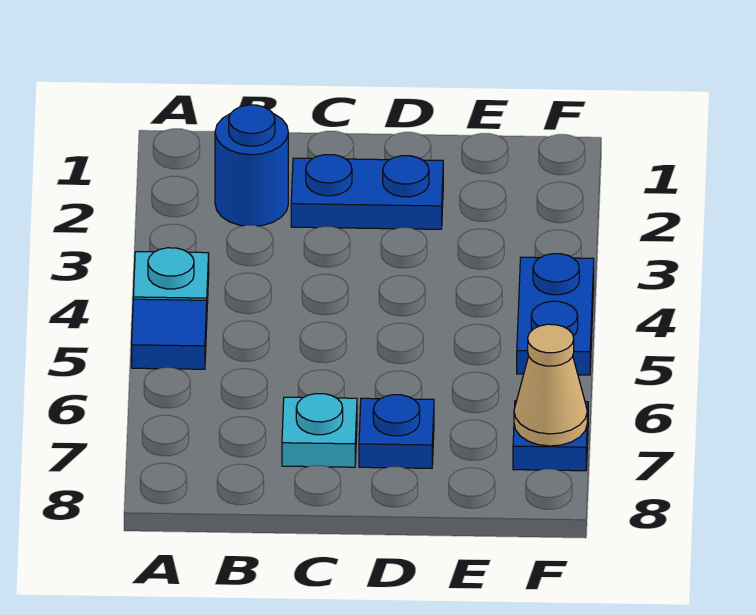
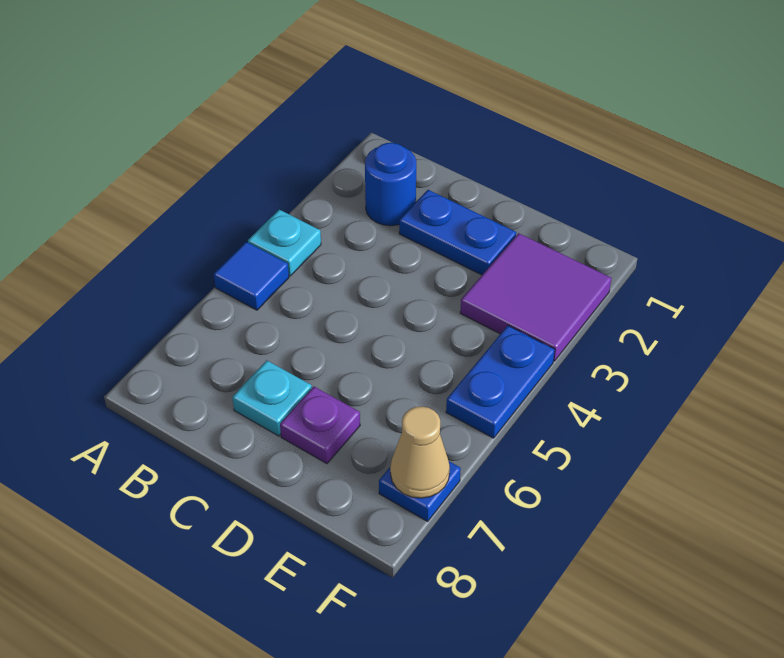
blue plate D7 level 1 -> purple plate D7 level 1
none -> purple tile E2:F3 level 1

